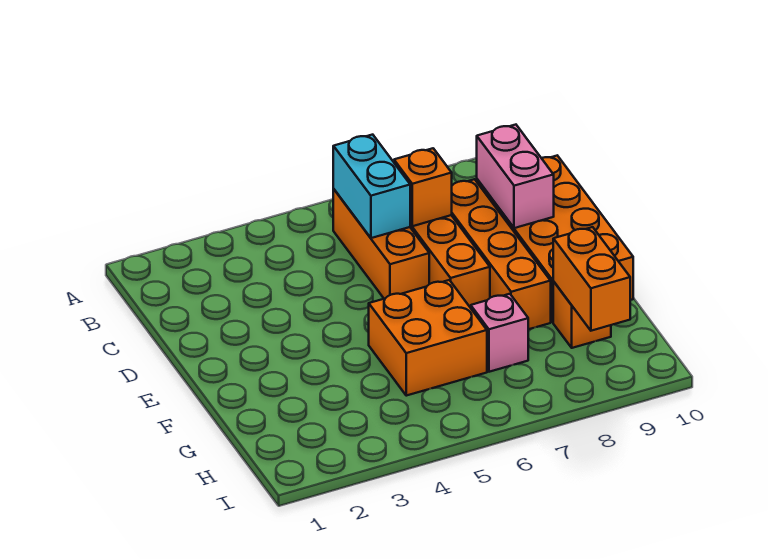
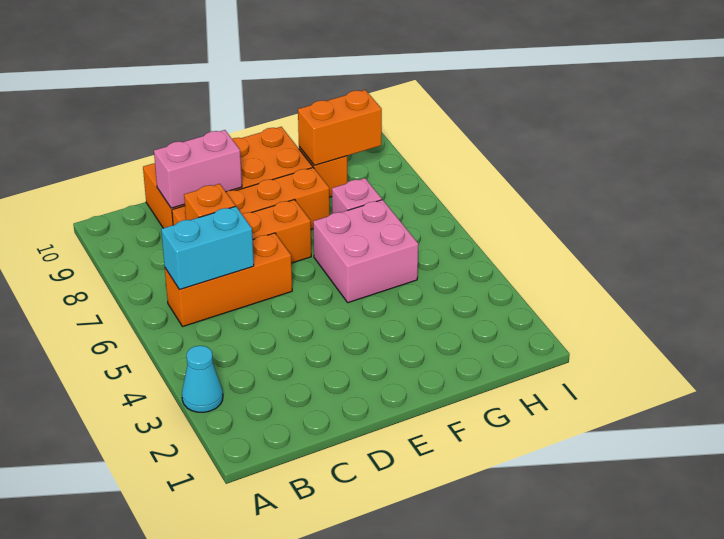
none -> cyan cone A3 level 1
orange brick F5:G6 level 1 -> pink brick F5:G6 level 1

